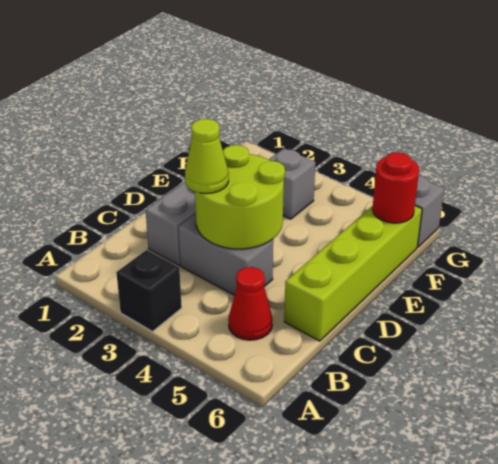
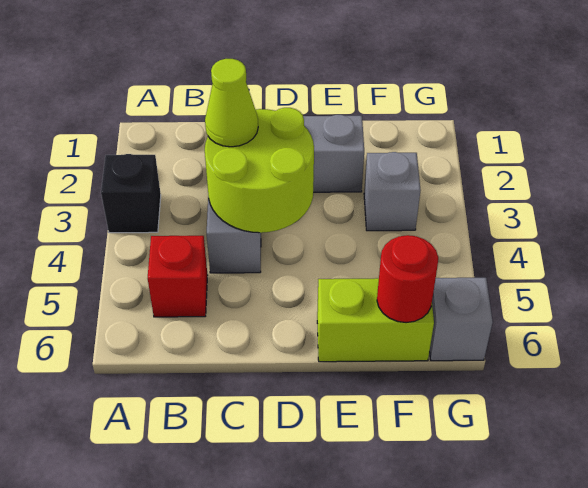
red cone B5 level 1 -> red brick B5 level 1
lime brick C6:F6 level 1 -> lime brick E6:F6 level 1

